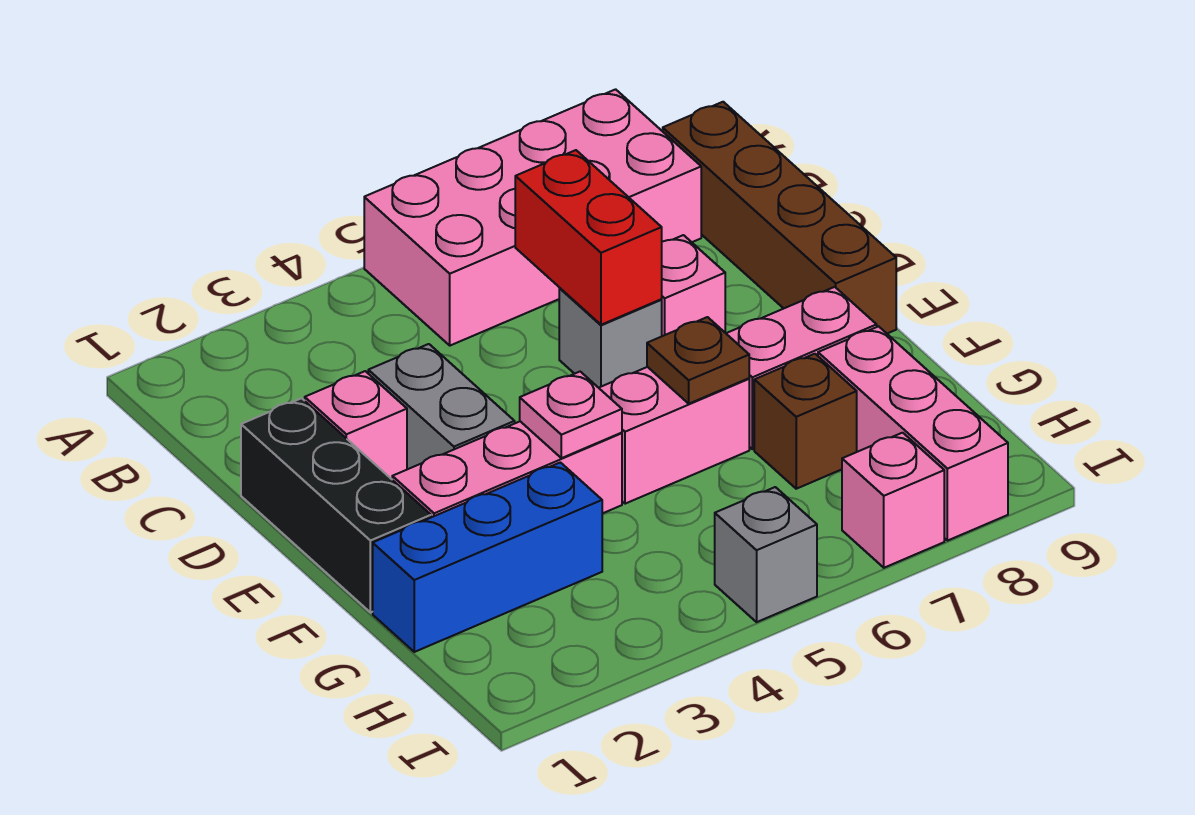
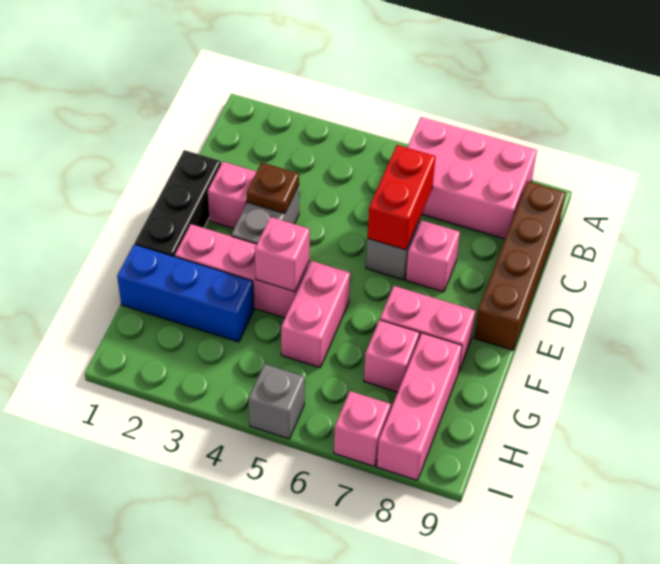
pink brick A5:B8 level 1 -> pink brick A6:B8 level 1
pink plate F4 level 2 -> pink brick F4 level 2
pink brick F5:F6 level 1 -> pink brick F5:G5 level 1
brown plate F6 level 2 -> brown plate D3 level 2
brown brick G7 level 1 -> pink brick G7 level 1

